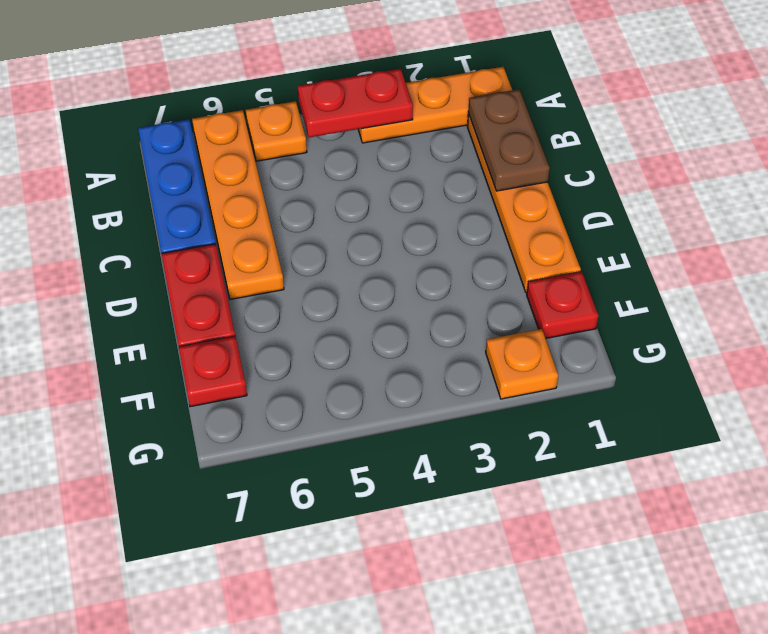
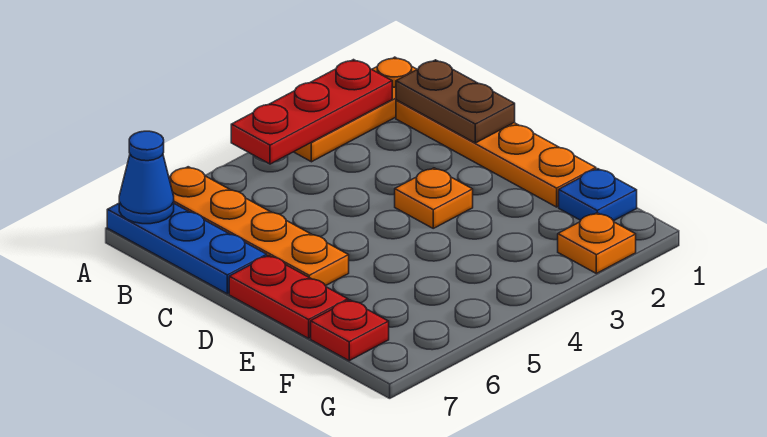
red plate A3:A4 level 2 -> red plate A2:A4 level 2
orange plate A5 level 1 -> orange plate D3 level 1
none -> blue cone A7 level 2
red plate F1 level 1 -> blue plate F1 level 1

